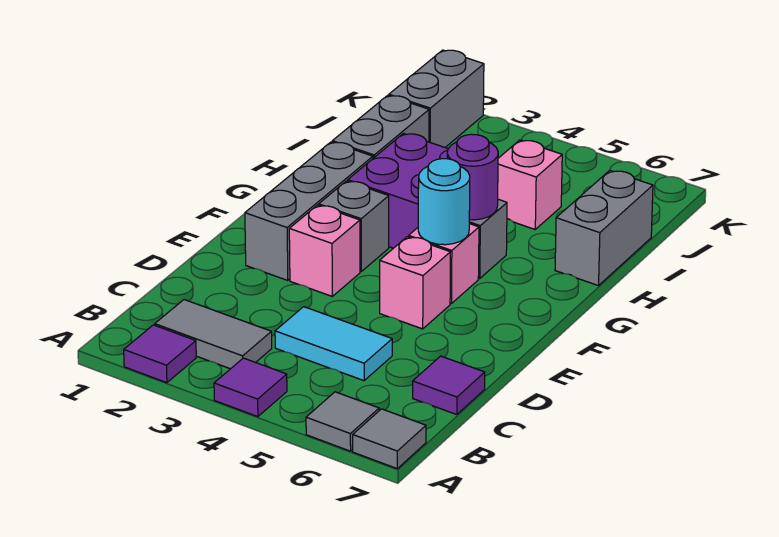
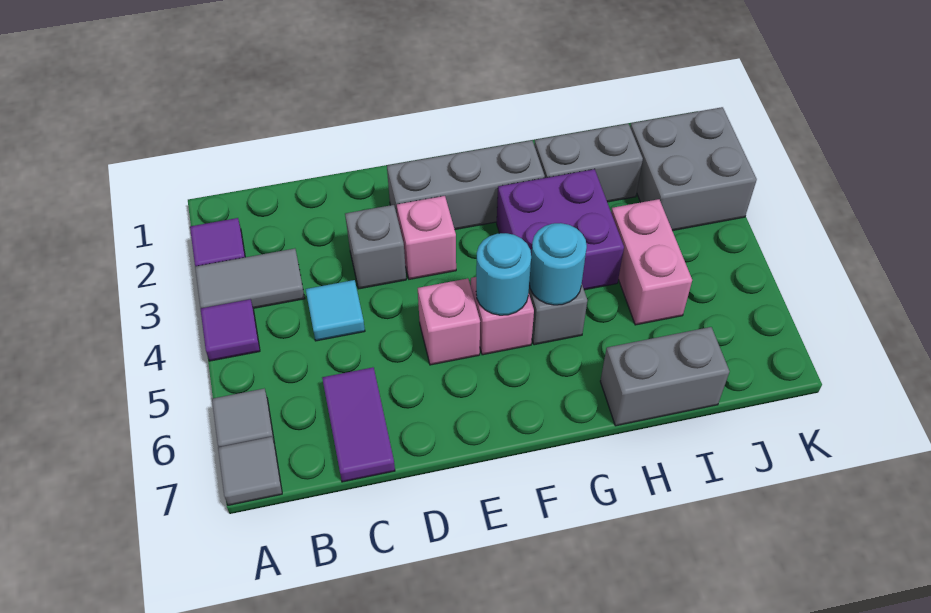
grey tile B2:B3 level 1 -> grey tile A3:B3 level 1
cyan tile C4:C5 level 1 -> cyan tile C4 level 1
purple tile C7 level 1 -> purple tile C6:C7 level 1
grey brick F3 level 1 -> grey brick D3 level 1
purple round brick G5 level 2 -> cyan round brick G5 level 2
pink brick I5 level 1 -> pink brick I4:I5 level 1
grey brick J2:K2 level 1 -> grey brick J2:K3 level 1

